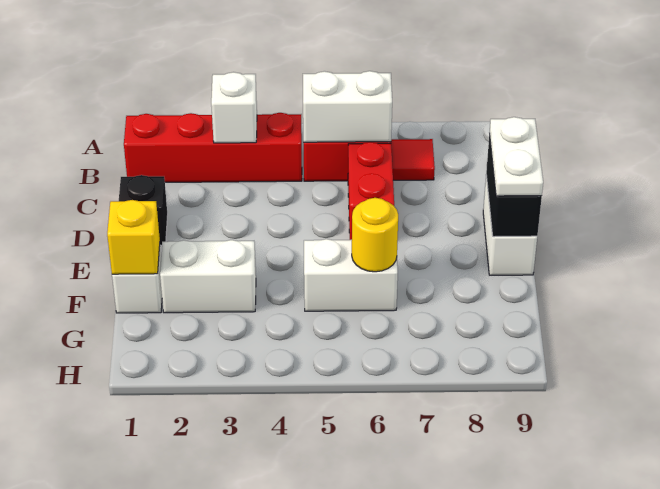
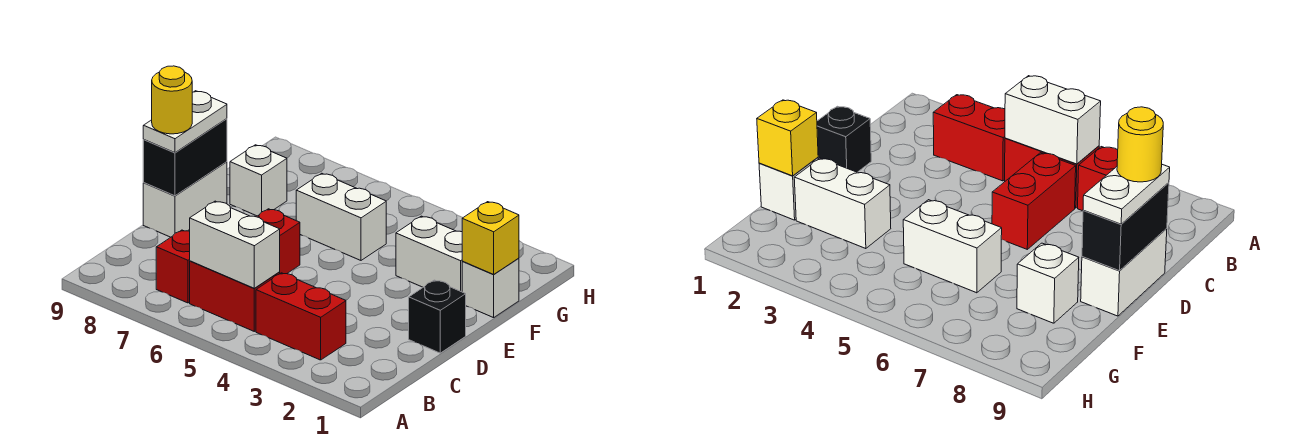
red brick B1:B4 level 1 -> red brick B3:B4 level 1
white brick B3 level 2 -> white brick F8 level 1
red tile B7 level 1 -> red brick B7 level 1
yellow round brick F6 level 2 -> yellow round brick D9 level 4

